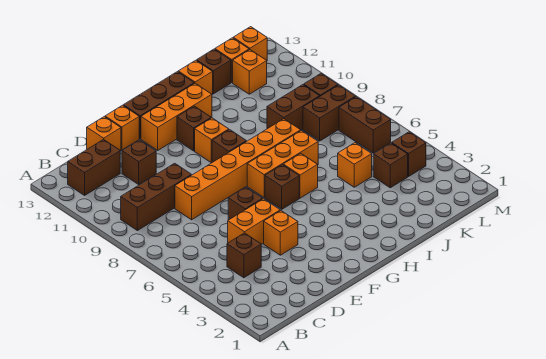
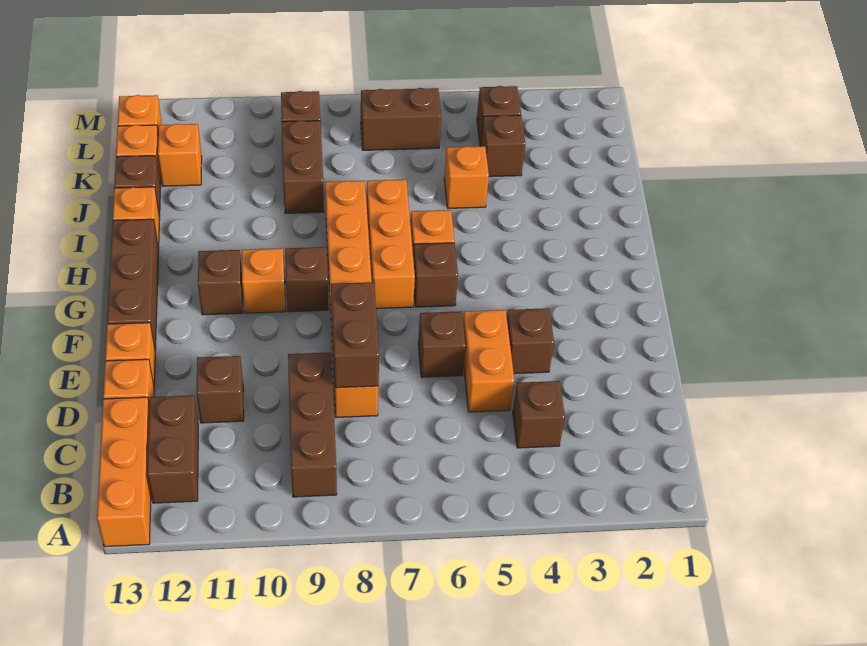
orange brick E4 level 1 -> brown brick E4 level 1
orange brick F12:H12 level 1 -> orange brick A13:C13 level 1
brown brick K8:L8 level 1 -> brown brick D8:E8 level 2

